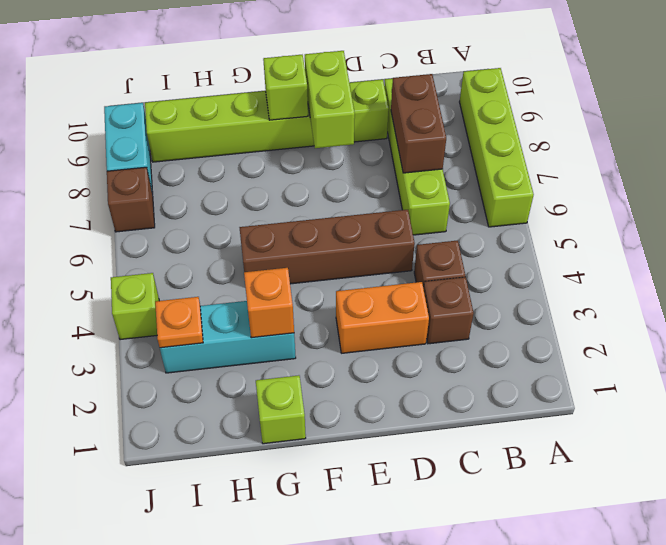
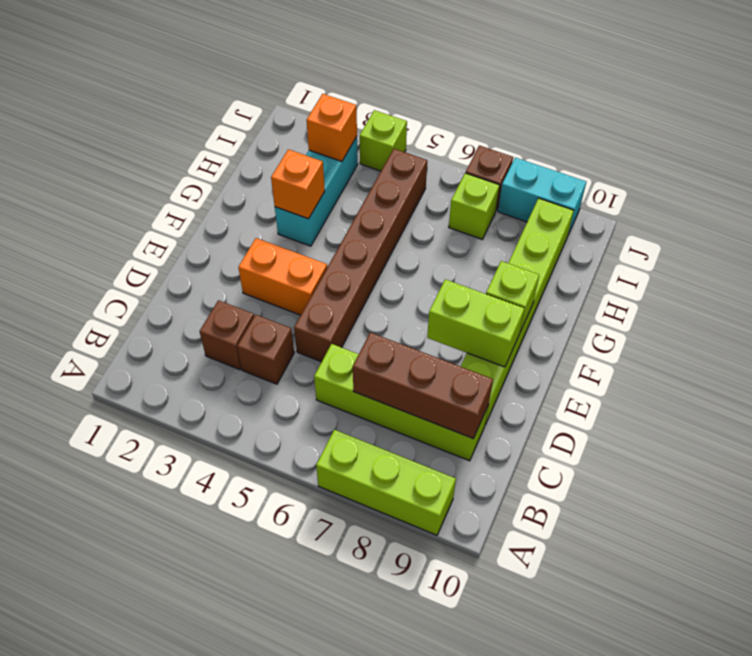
lime brick A6:A9 level 1 -> lime brick A7:A9 level 1
brown brick C7:C8 level 2 -> brown brick C7:C9 level 2
orange brick D3:E3 level 1 -> orange brick E3:E4 level 1
brown brick D5:G5 level 1 -> brown brick D5:I5 level 1
lime brick G1 level 1 -> lime brick I7 level 1
orange plate I3 level 2 -> orange brick I3 level 2

